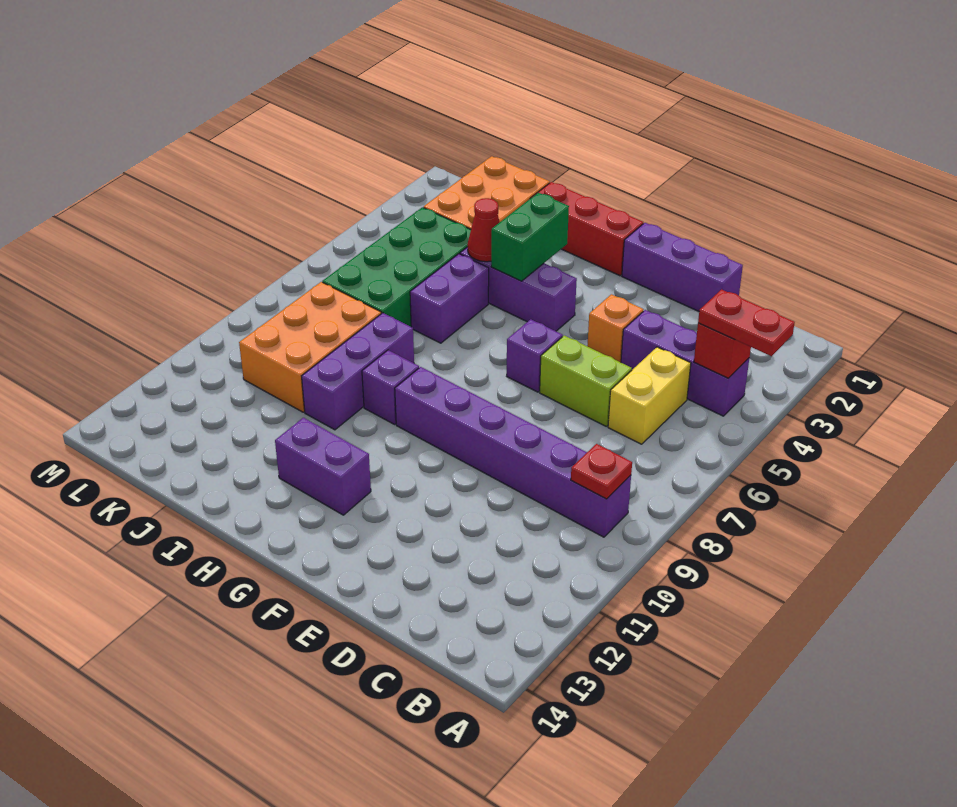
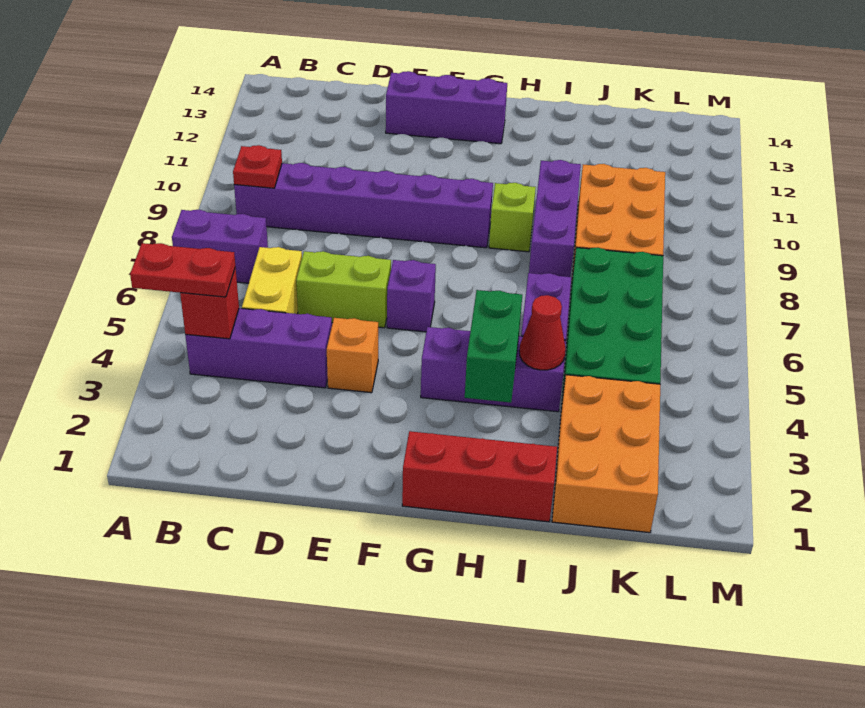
purple brick D1:F1 level 1 -> purple brick E13:G13 level 1
purple brick G12:H12 level 1 -> purple brick A7:B7 level 1
purple brick H9 level 1 -> lime brick H9 level 1

